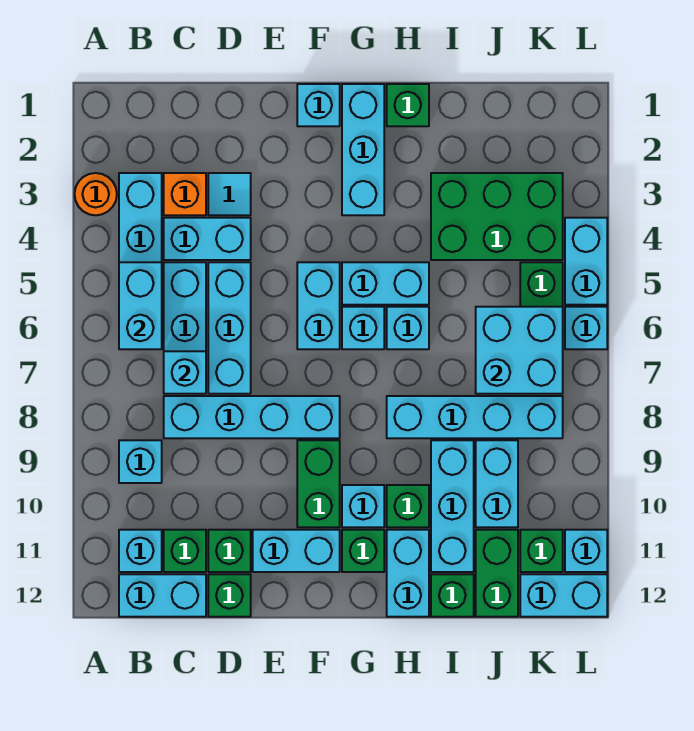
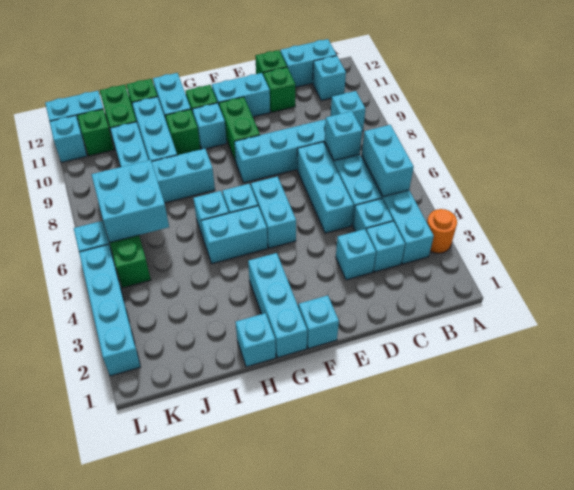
orange brick C3 level 1 -> cyan brick C3 level 1
cyan brick C4:D4 level 1 -> cyan brick C4 level 1
green brick C11 level 1 -> none
cyan tile D3 level 1 -> cyan brick D3 level 1
green brick H1 level 1 -> cyan brick H1 level 1
green brick I3:K4 level 1 -> none
cyan brick L4:L5 level 1 -> cyan brick L2:L5 level 1

